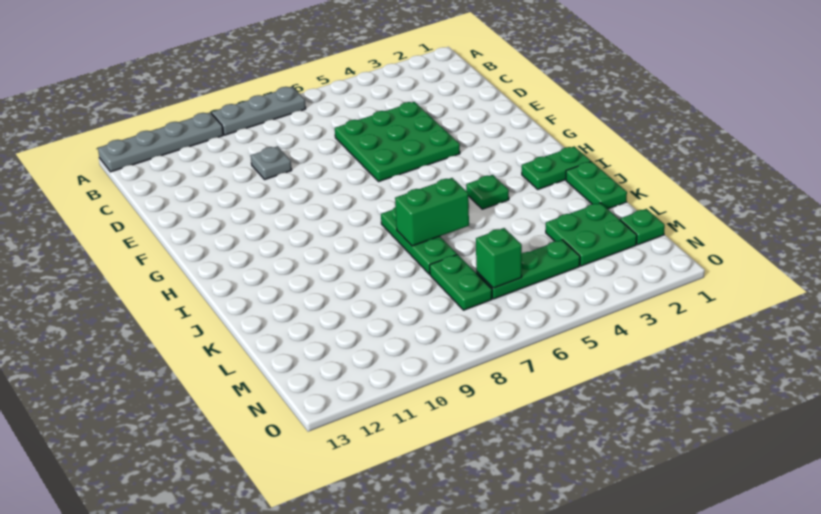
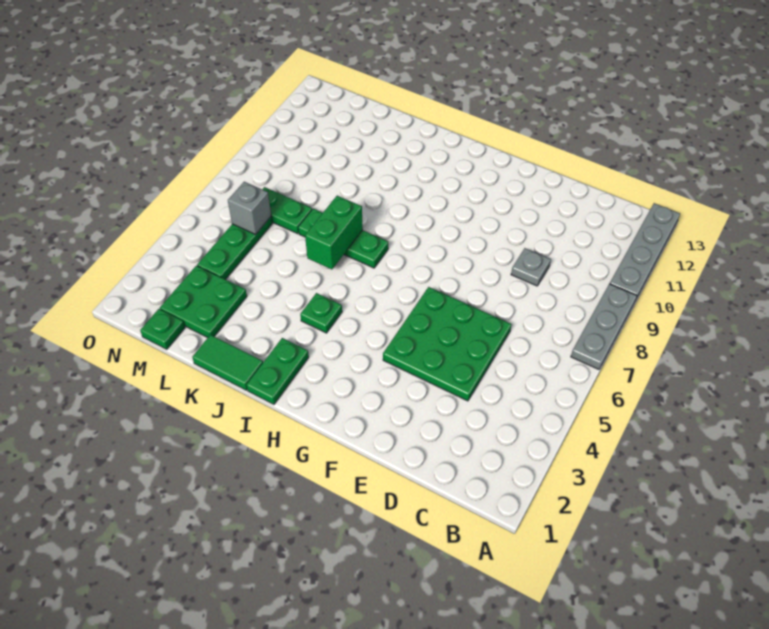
green plate J1:K1 level 1 -> green tile J1:K1 level 1
green brick M6 level 2 -> grey brick M6 level 2

